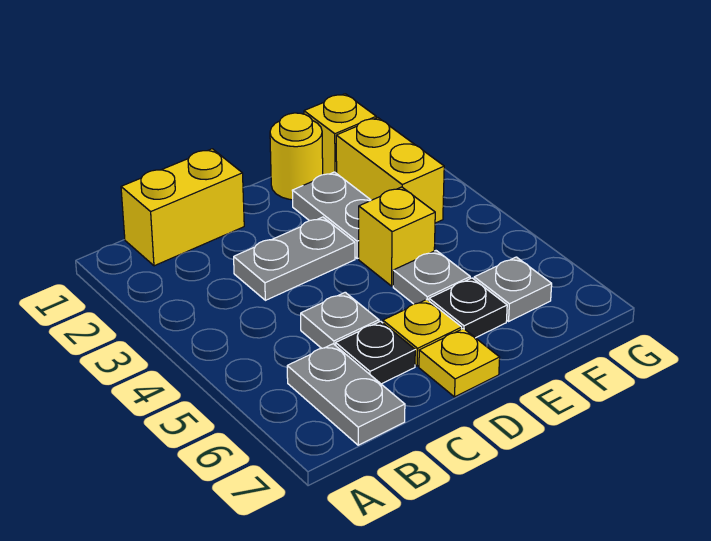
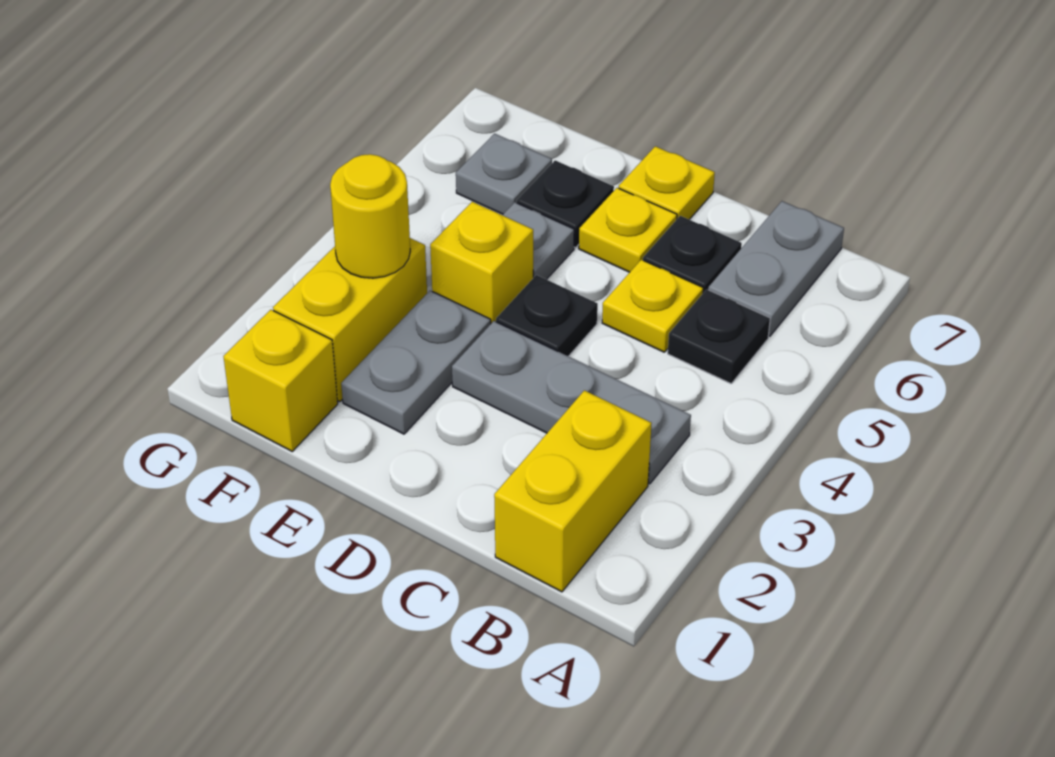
yellow brick B1:C1 level 1 -> yellow brick B1:B2 level 1
none -> black plate B5 level 1
grey plate C3:D3 level 1 -> grey plate B3:D3 level 1
grey plate C5 level 1 -> yellow plate C5 level 1
none -> black plate D4 level 1
yellow round brick E1 level 1 -> yellow round brick F3 level 2

